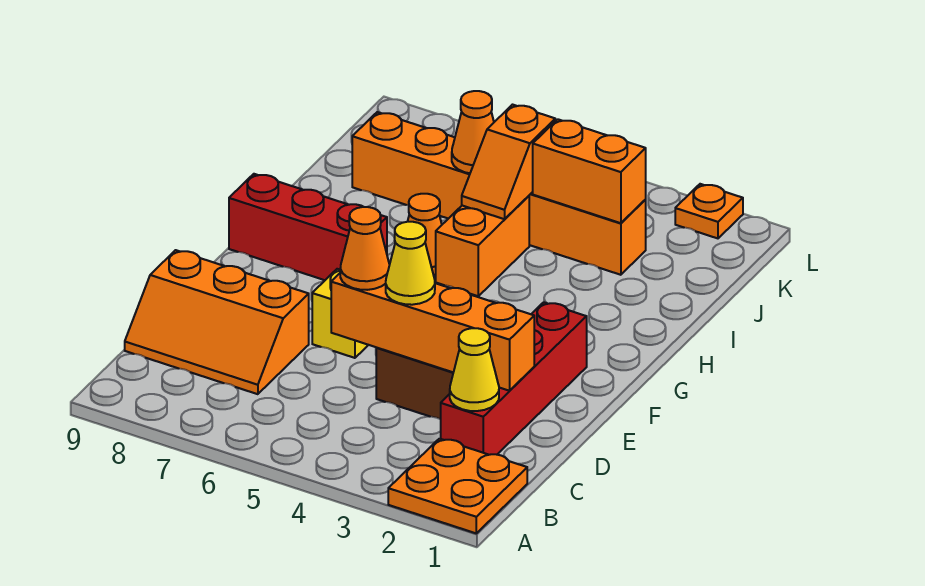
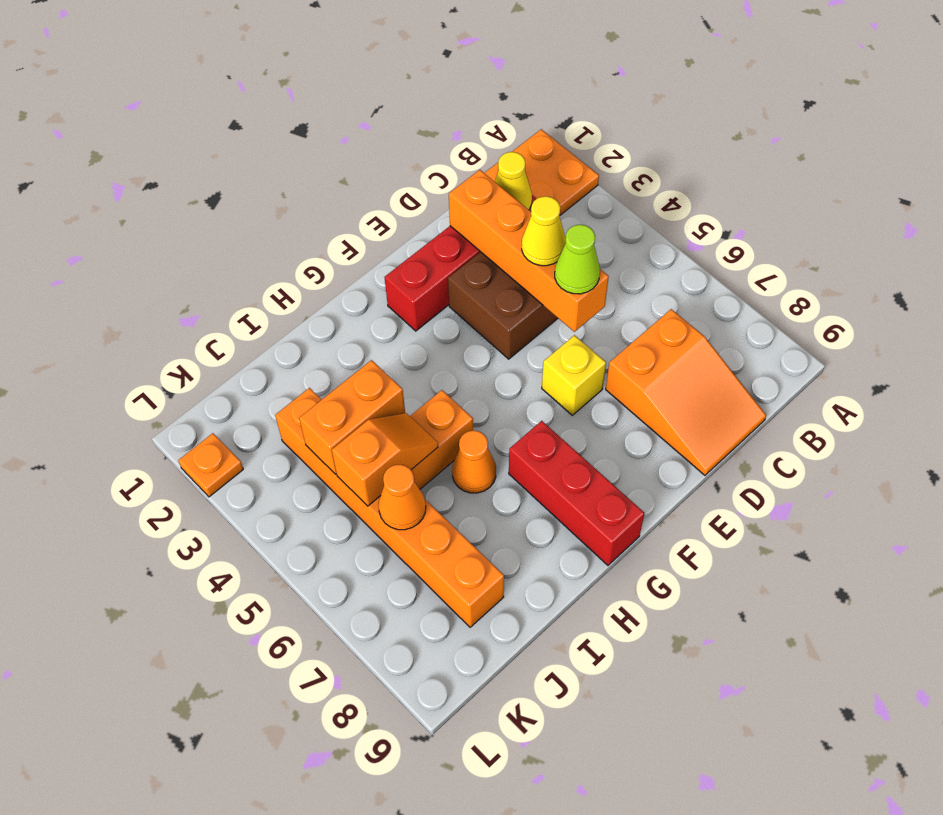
orange slope C7:D9 level 1 top D -> orange slope C7:D9 level 1 top 7
orange cone D5 level 3 -> lime cone D5 level 3
orange brick J3:J4 level 2 -> orange brick I4:J4 level 2

